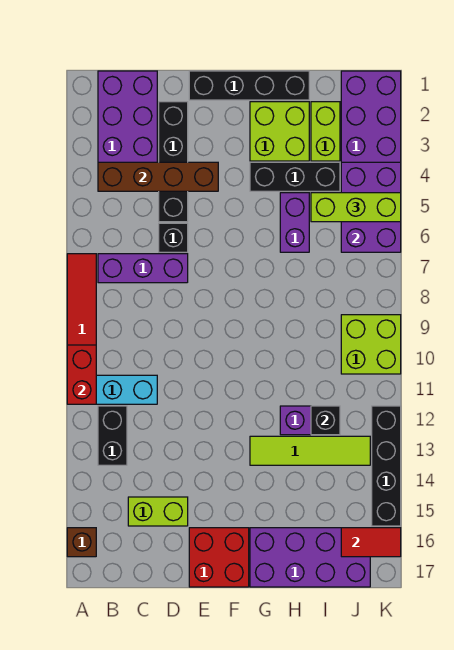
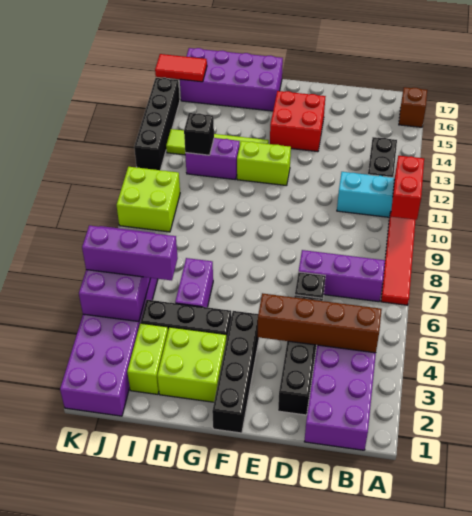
lime brick C15:D15 level 1 -> lime brick F12:G12 level 1
black brick E1:H1 level 1 -> black brick F1:F4 level 1
red brick E16:F17 level 1 -> red brick E14:F15 level 1
lime brick I5:K5 level 3 -> purple brick I5:K5 level 3

